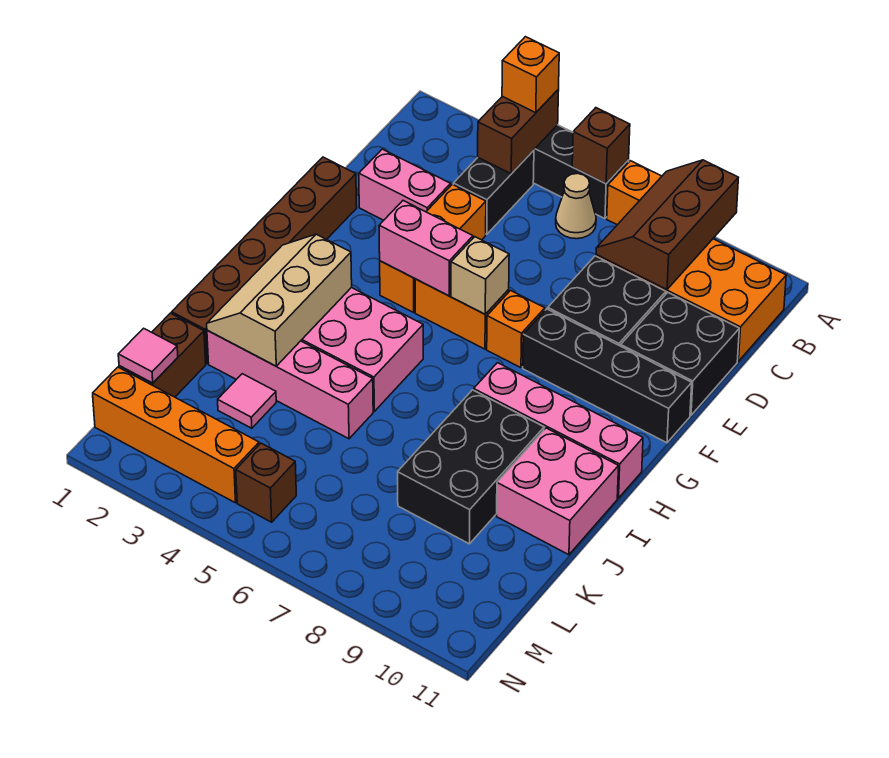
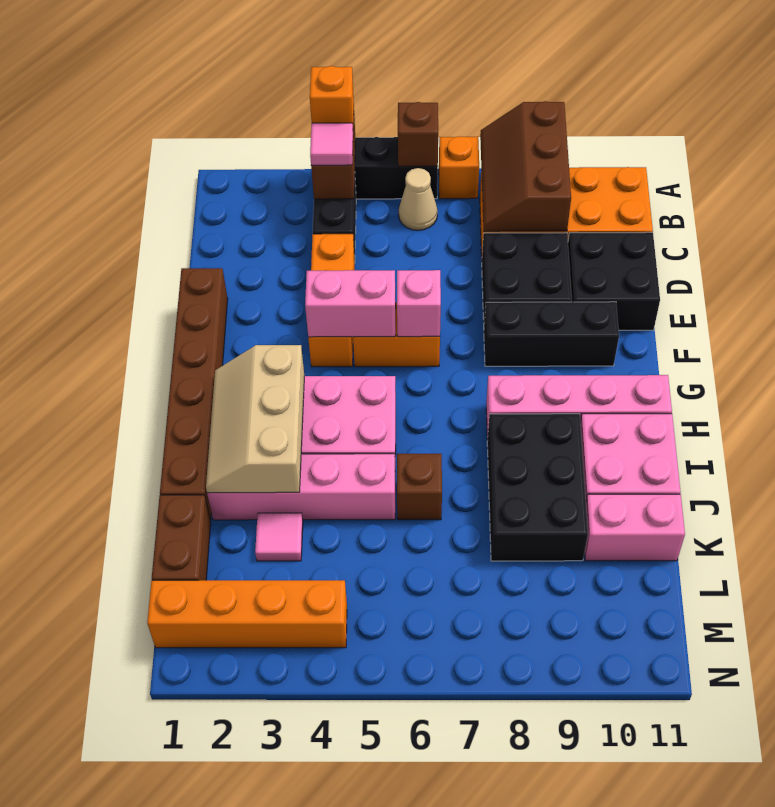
pink brick D2:D3 level 1 -> pink brick K10:K11 level 1
tan brick F6 level 2 -> pink brick F6 level 2
orange brick F7 level 1 -> none
black brick F8:F11 level 1 -> black brick F8:F10 level 1
pink tile L1 level 2 -> pink tile B4 level 3
brown brick M5 level 1 -> brown brick J6 level 1

